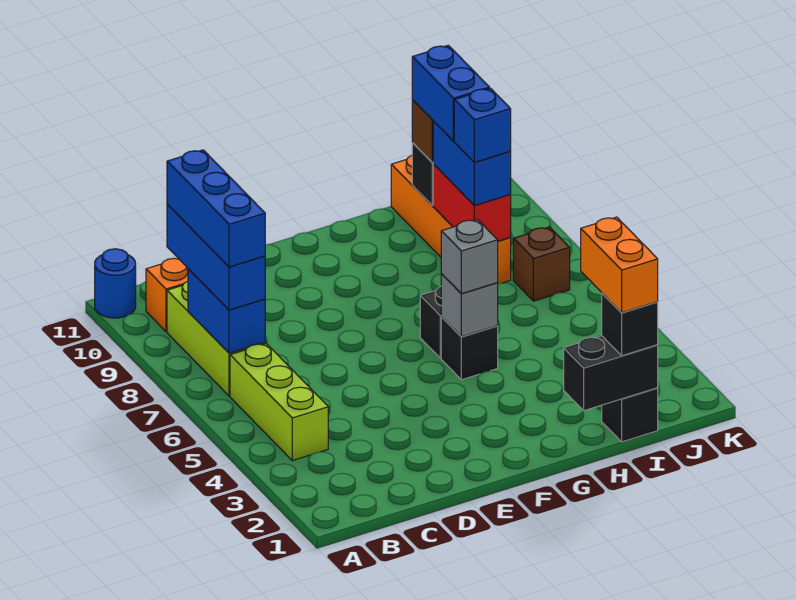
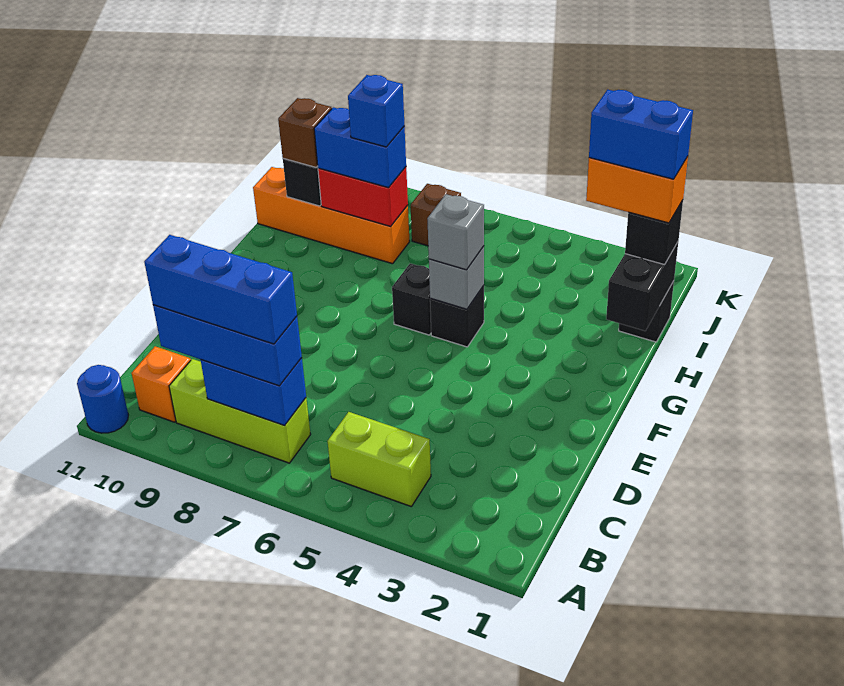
lime brick B4:B6 level 1 -> lime brick B4:B5 level 1
blue brick I9:I10 level 4 -> blue brick I1:I2 level 5

